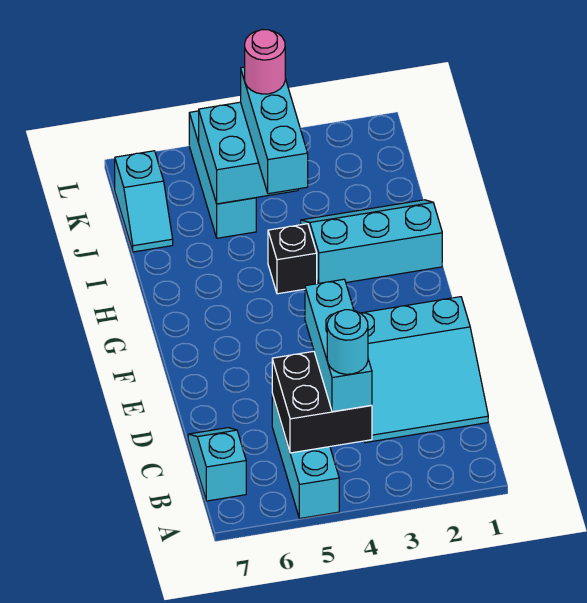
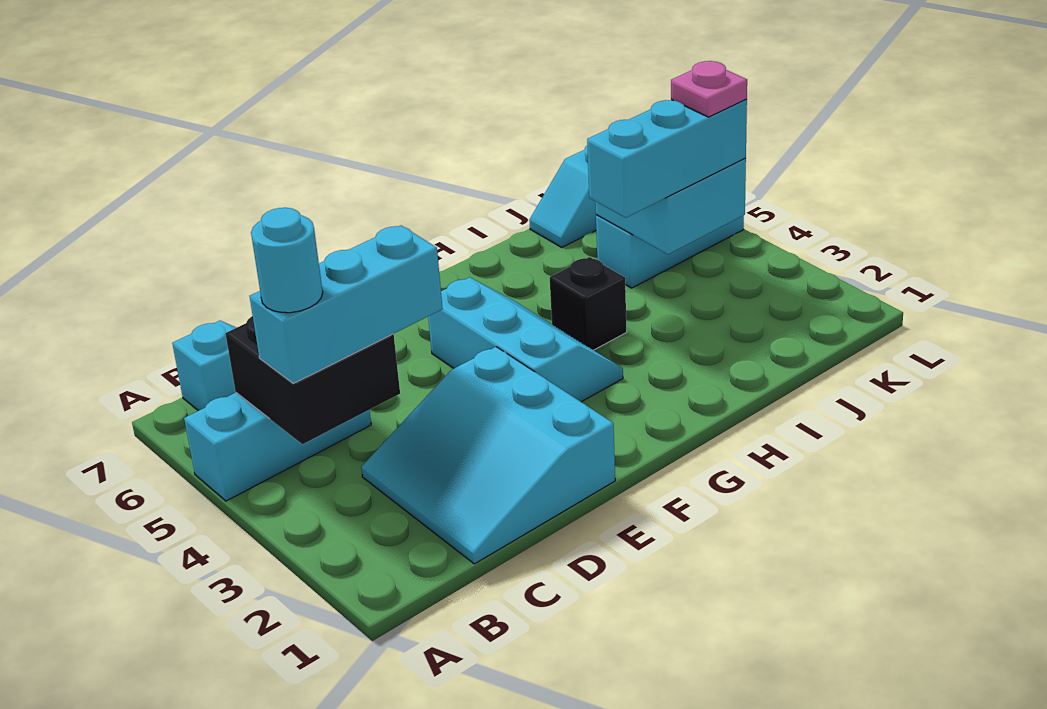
cyan slope H1:I3 level 1 top H -> cyan slope F3:G5 level 1 top F
pink round brick K4 level 4 -> pink plate K4 level 4

